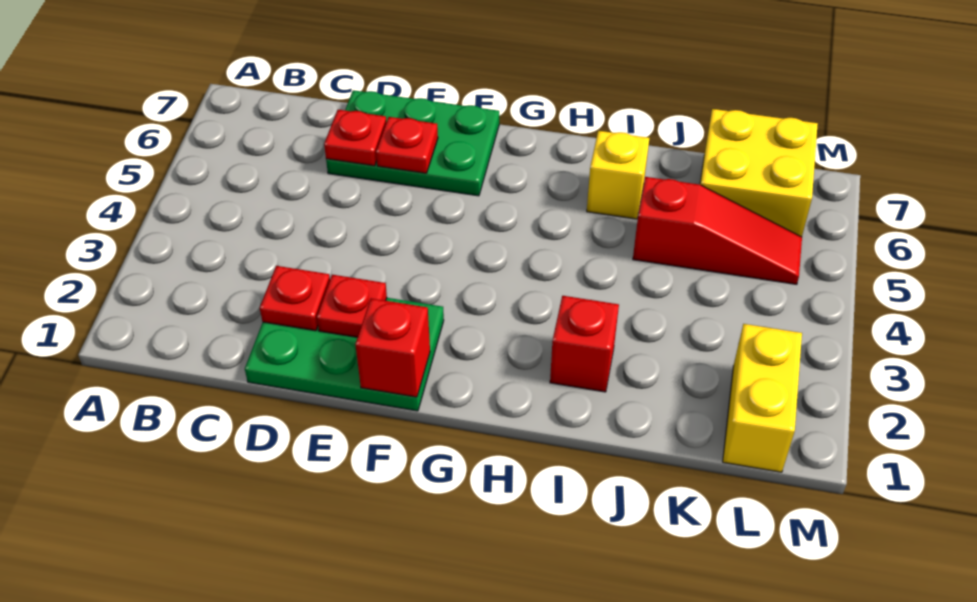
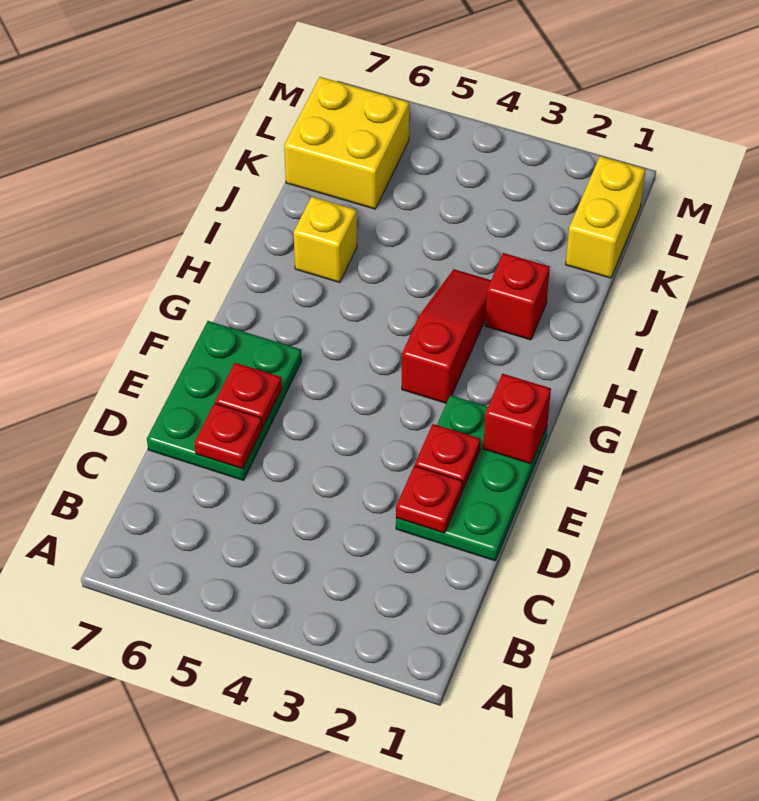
red slope J5:L5 level 1 top J -> red slope G3:I3 level 1 top G
yellow brick L1:L2 level 1 -> yellow brick K1:L1 level 1

